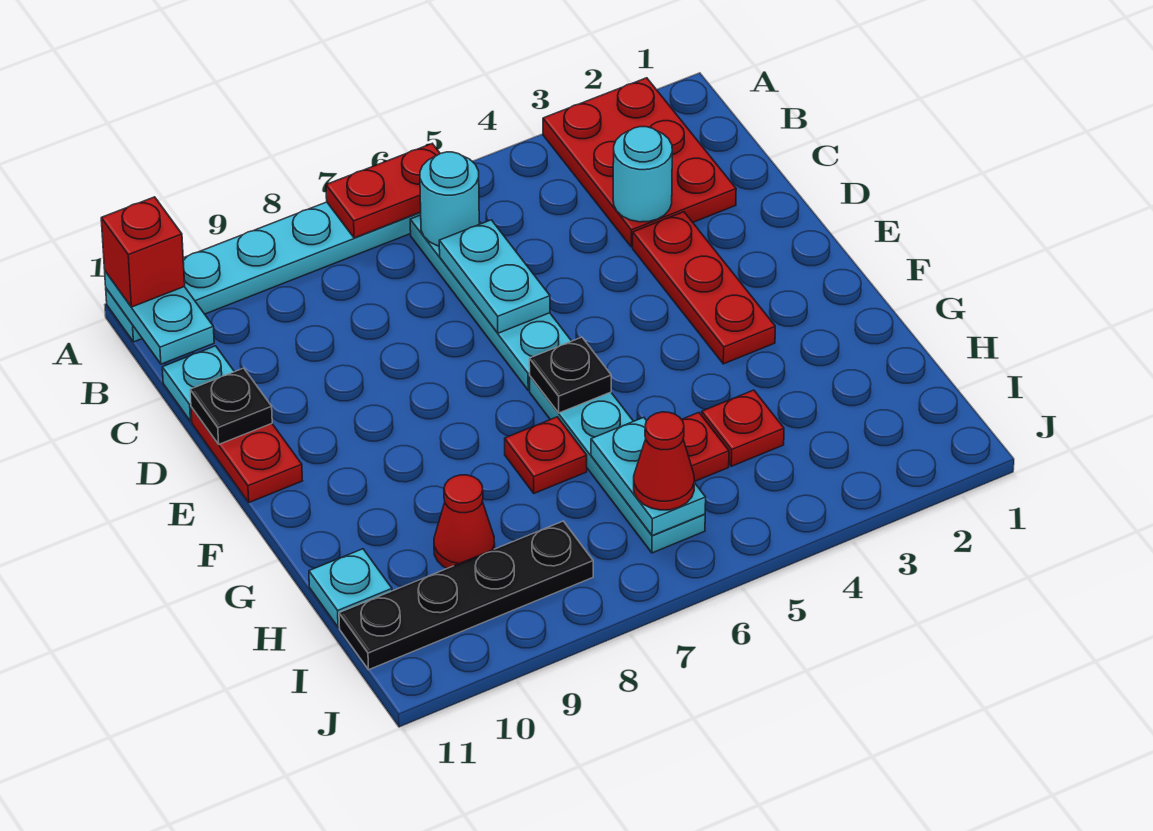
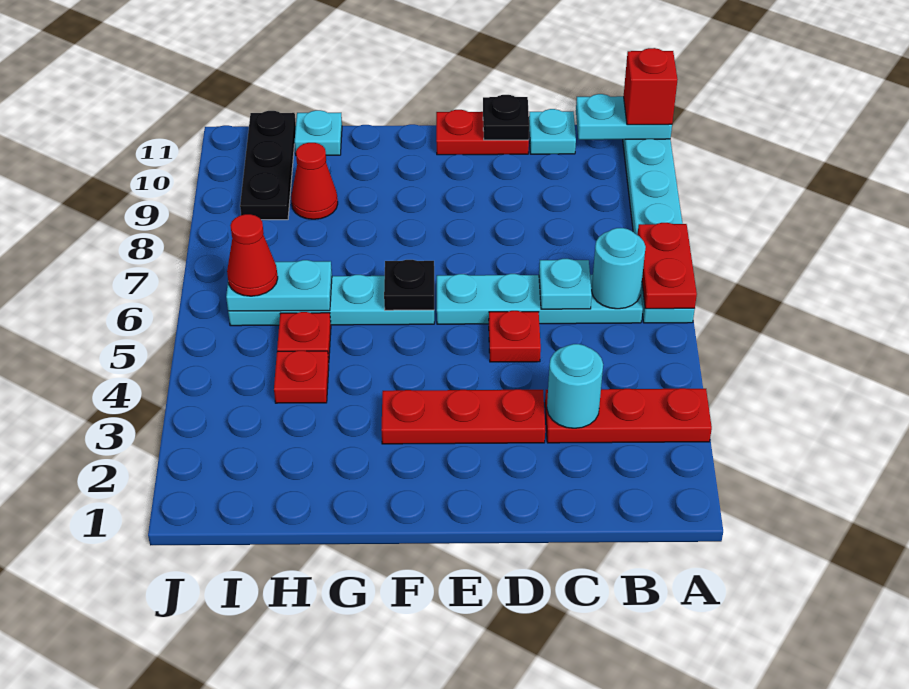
red plate A2:C3 level 1 -> red plate A3:C3 level 1
cyan plate C6:D6 level 2 -> cyan plate C6 level 2
red plate G7 level 1 -> red plate D5 level 1
black plate I8:I11 level 1 -> black plate I9:I11 level 1

